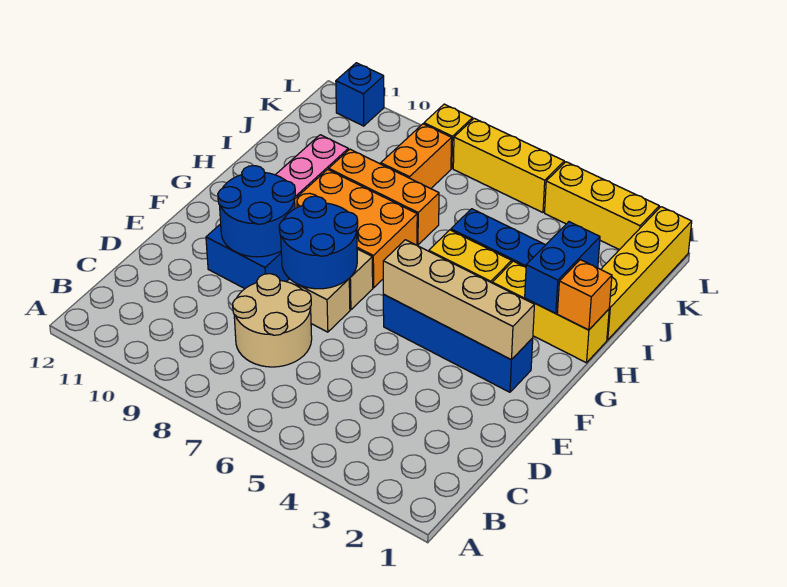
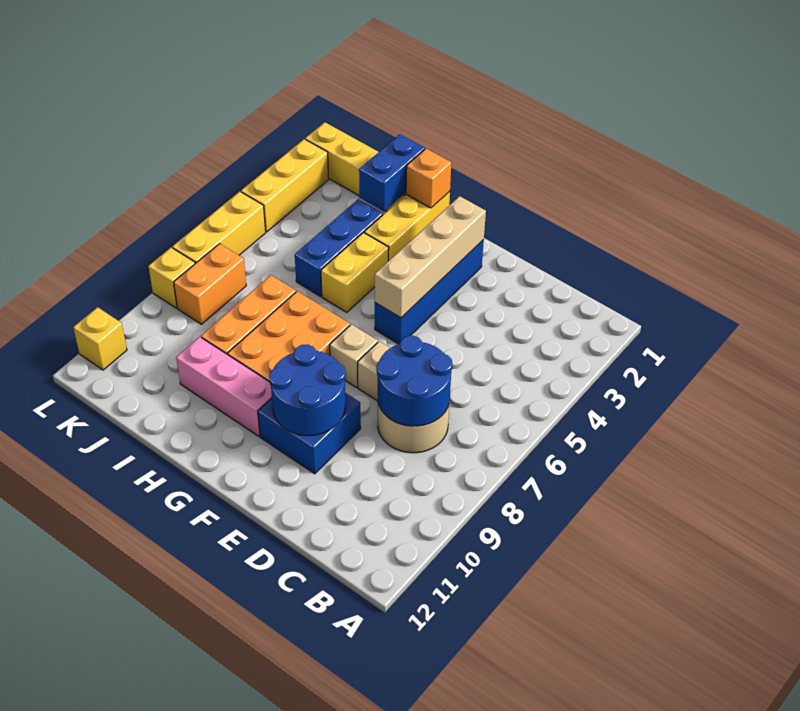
blue round brick E7:F8 level 2 -> blue round brick C7:D8 level 2
blue brick H2:I2 level 2 -> blue brick I1:I2 level 2
orange brick J8:K8 level 1 -> orange brick K7:K8 level 1
blue brick L11 level 1 -> yellow brick L11 level 1

